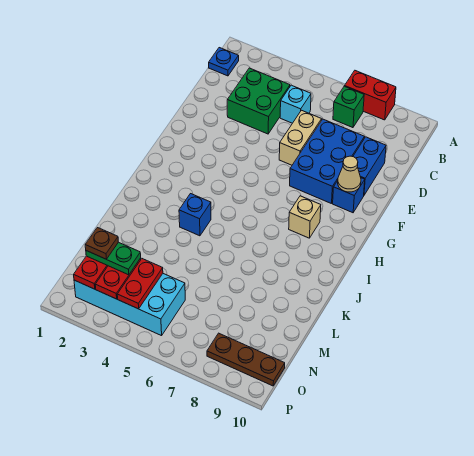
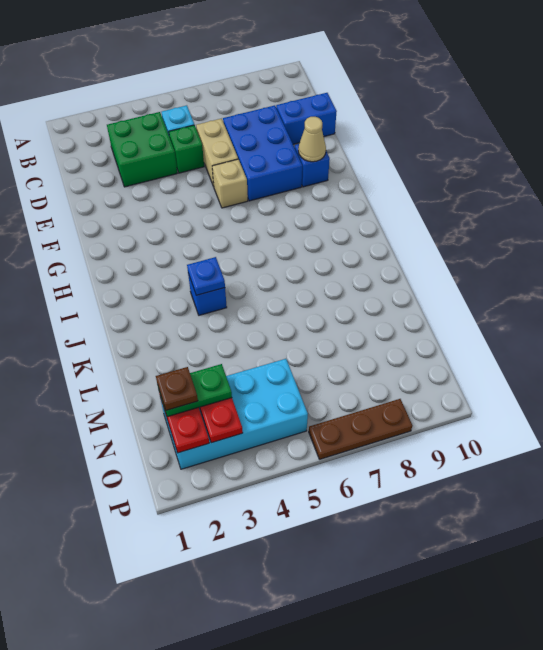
red brick A7:A8 level 1 -> none
blue plate B1 level 1 -> blue plate J4 level 2
green brick B7 level 1 -> green brick D5 level 1
blue brick D9:E9 level 1 -> blue brick D9:D10 level 1
tan brick H8 level 1 -> tan brick F6 level 1
red plate N4:O4 level 2 -> none
brown plate O8:O10 level 1 -> brown plate P6:P8 level 1

